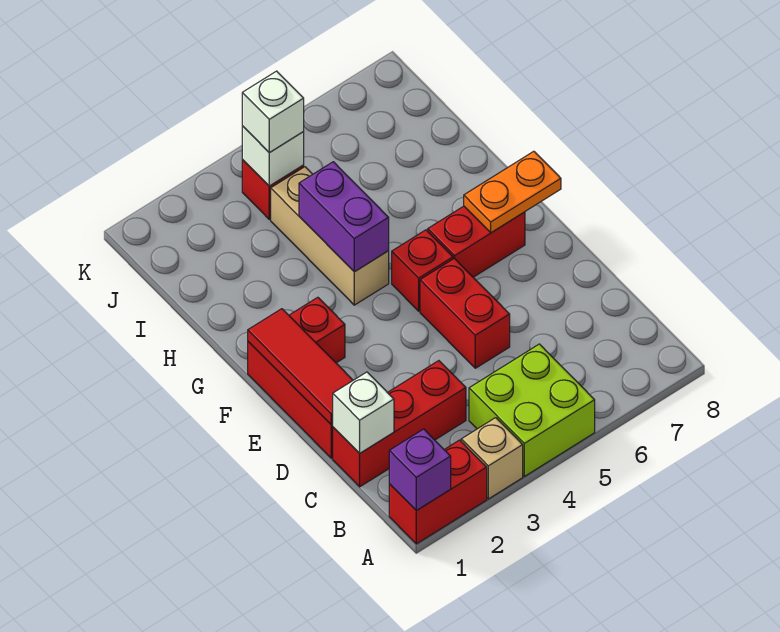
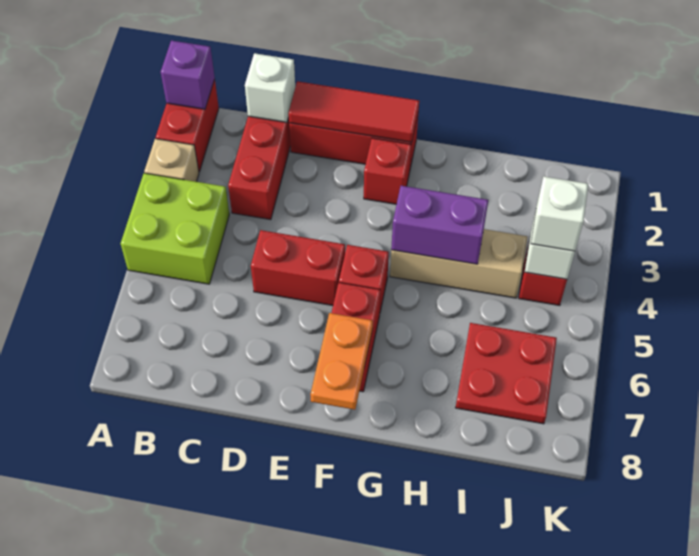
none -> red plate I6:J7 level 1

